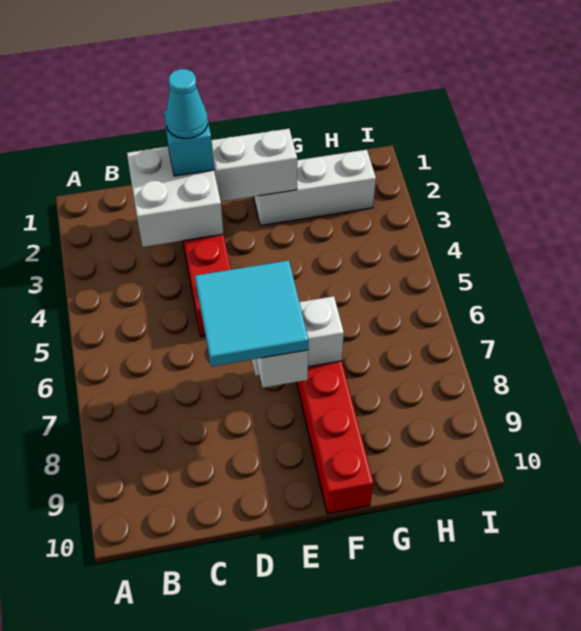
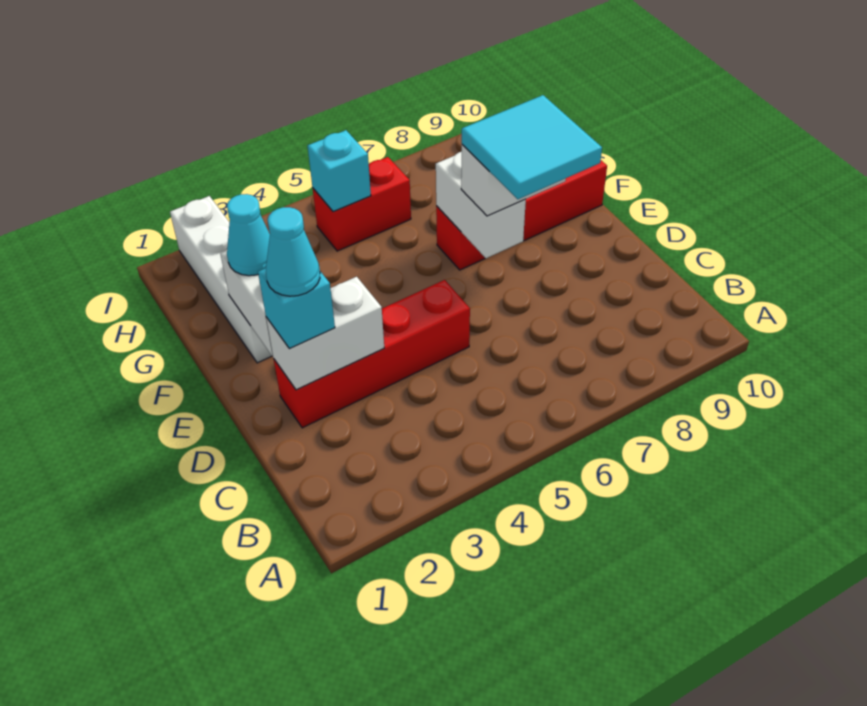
white brick C2:D3 level 2 -> white brick D2:D3 level 2
white brick F2:H2 level 1 -> white brick F2:I2 level 1
none -> cyan cone F2 level 3
none -> red brick H5:H6 level 1
none -> cyan brick H5 level 2

